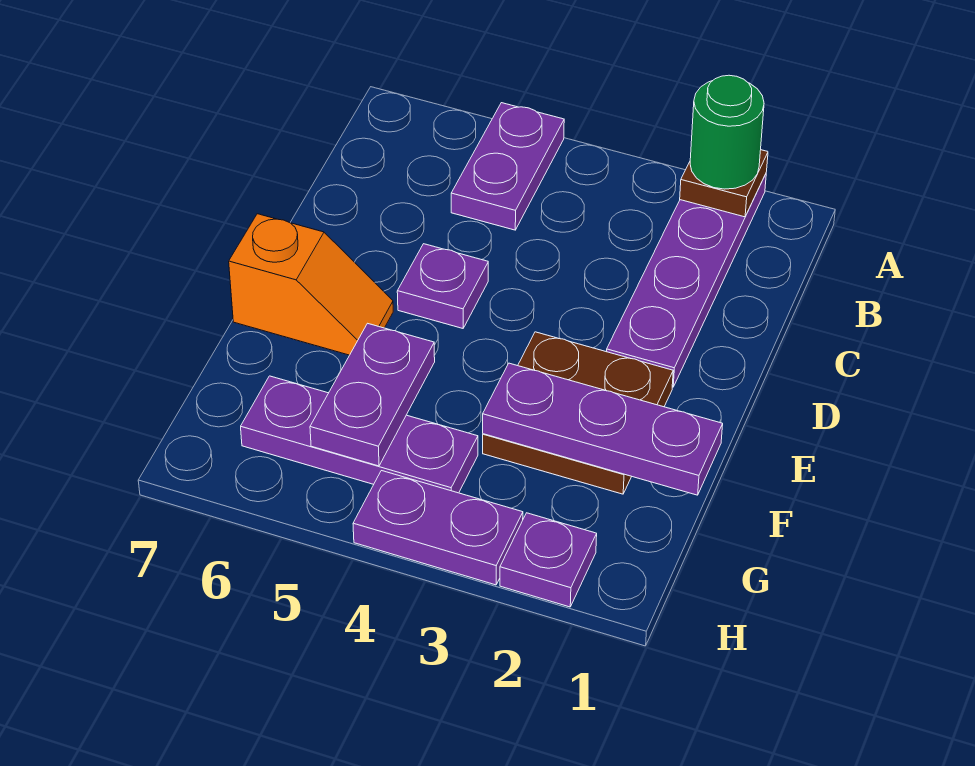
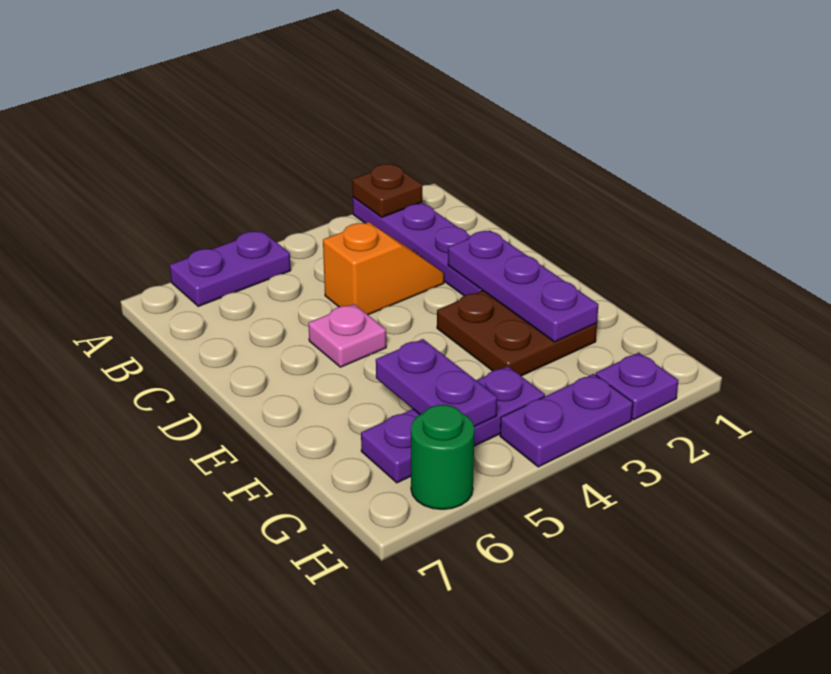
green round brick A2 level 3 -> green round brick H6 level 1
purple plate A5:B5 level 1 -> purple plate A5:A6 level 1
purple plate D5 level 1 -> pink plate D5 level 1
orange slope E6:E7 level 1 top 7 -> orange slope C3:C4 level 1 top 4
purple plate F1:F3 level 2 -> purple plate D2:F2 level 2

